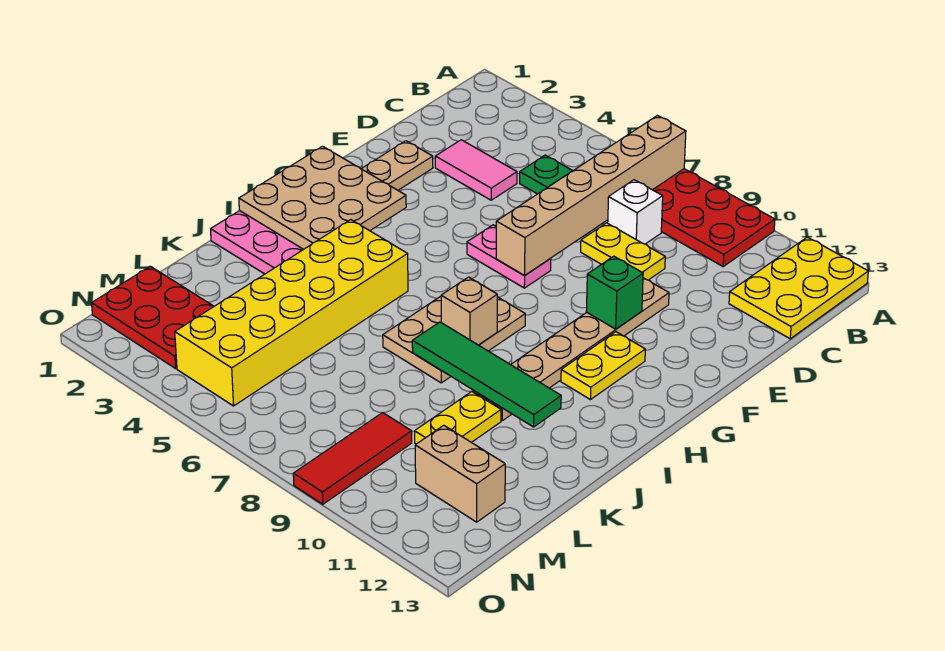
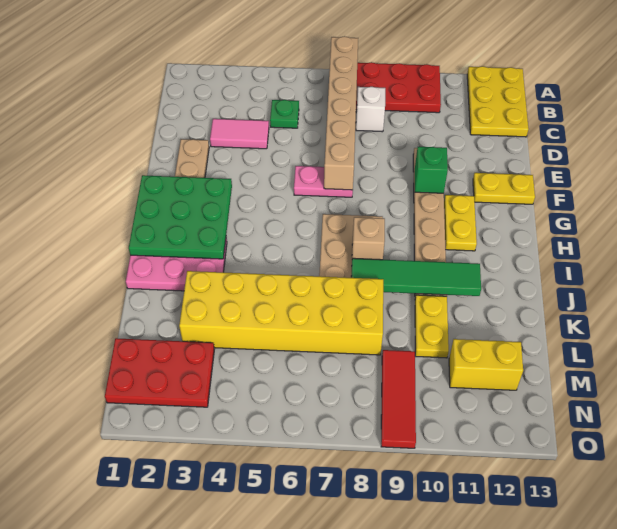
yellow plate D8:D9 level 1 -> yellow plate F12:F13 level 1
tan plate G1:I3 level 2 -> green plate G1:I3 level 2
yellow brick I4:N5 level 1 -> yellow brick K3:L8 level 1
tan brick M11:M12 level 1 -> yellow brick M11:M12 level 1

